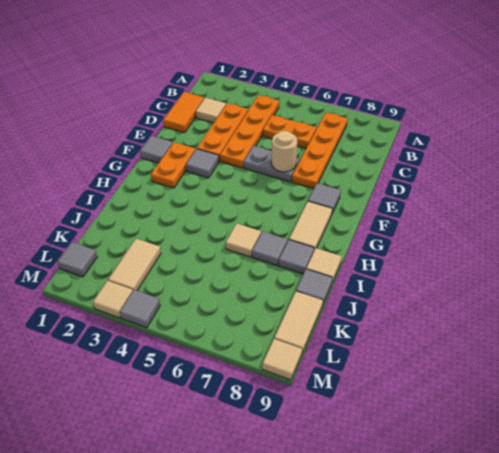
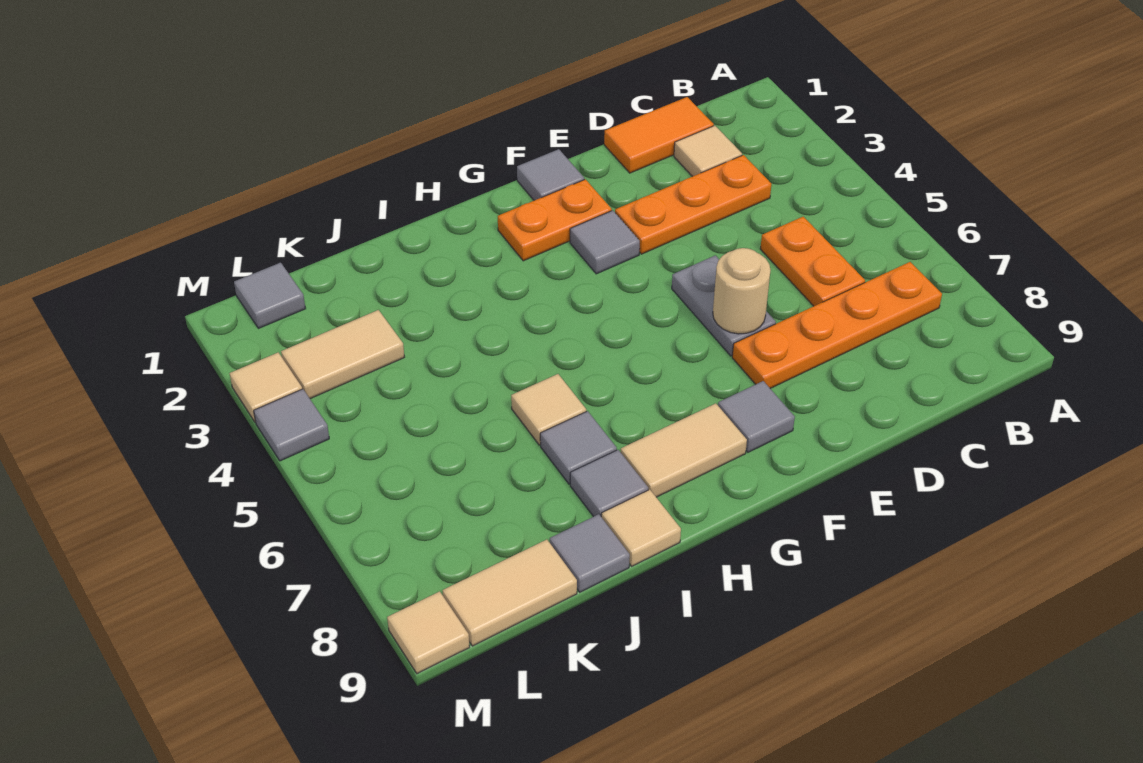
orange plate B4:E4 level 1 -> none

